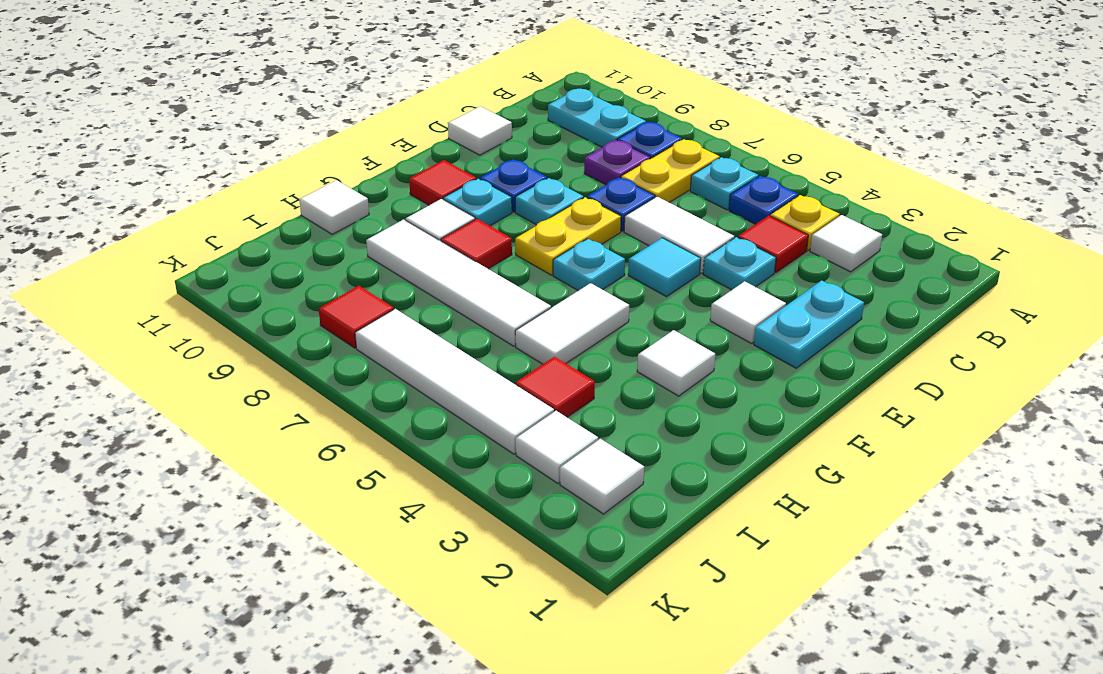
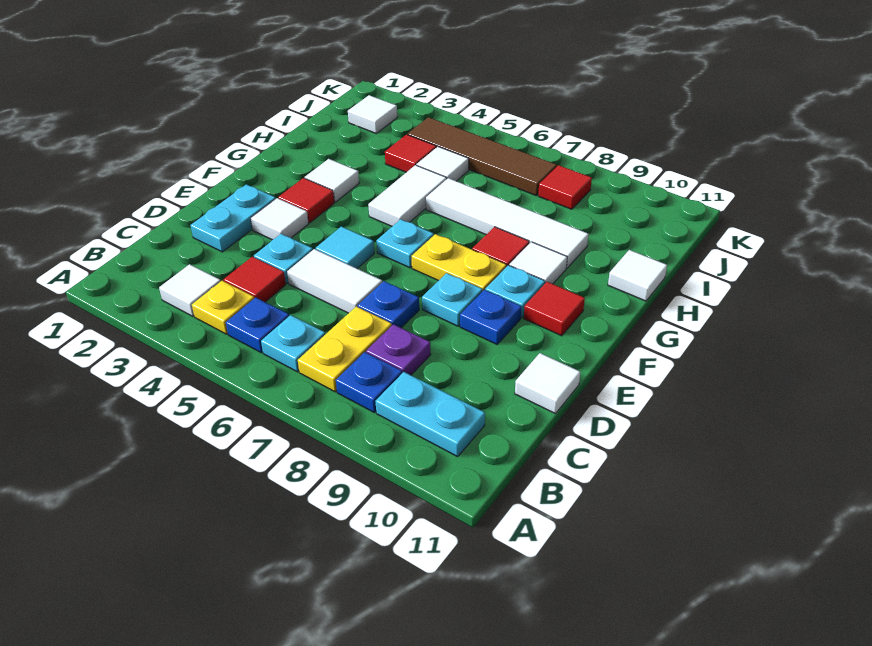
yellow plate E7:F7 level 1 -> yellow plate F7:F8 level 1
none -> red tile F3 level 1
white tile J3 level 1 -> white tile I5 level 1
white tile J4:J7 level 1 -> brown tile J4:J7 level 1

